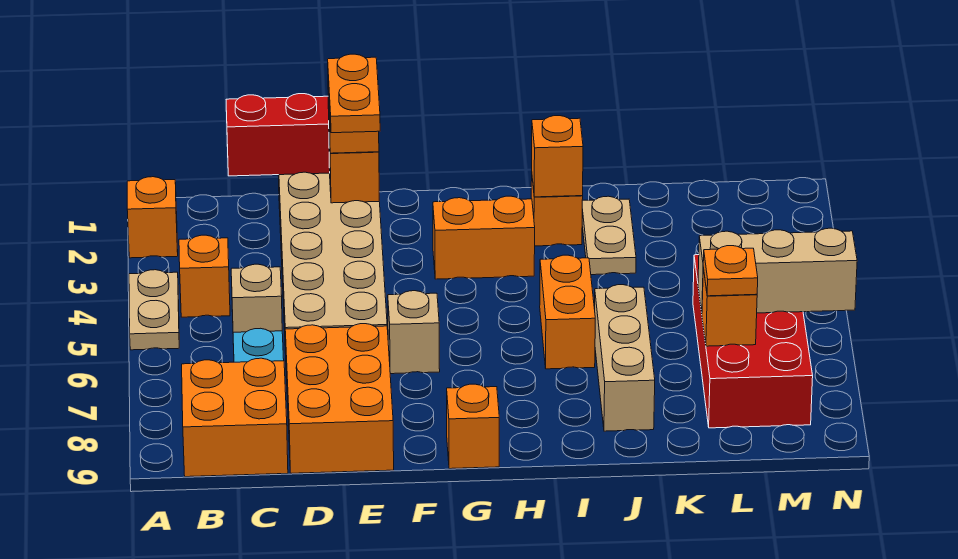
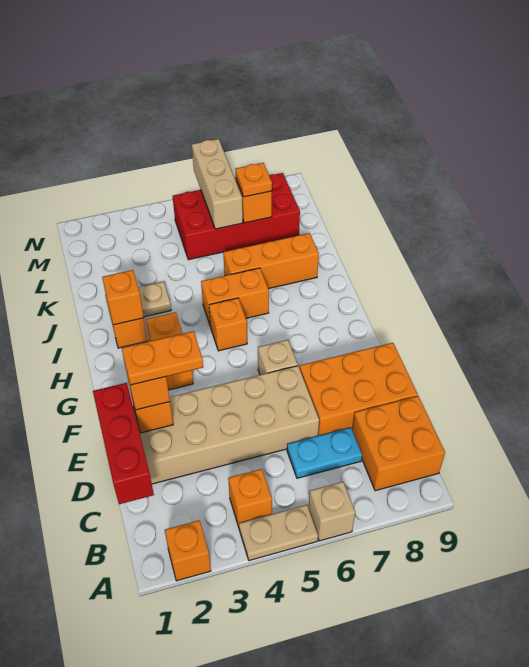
tan brick C5 level 1 -> tan brick A6 level 1
orange brick G9 level 1 -> orange brick H5 level 1
tan brick J6:J8 level 1 -> orange brick J6:J8 level 1

